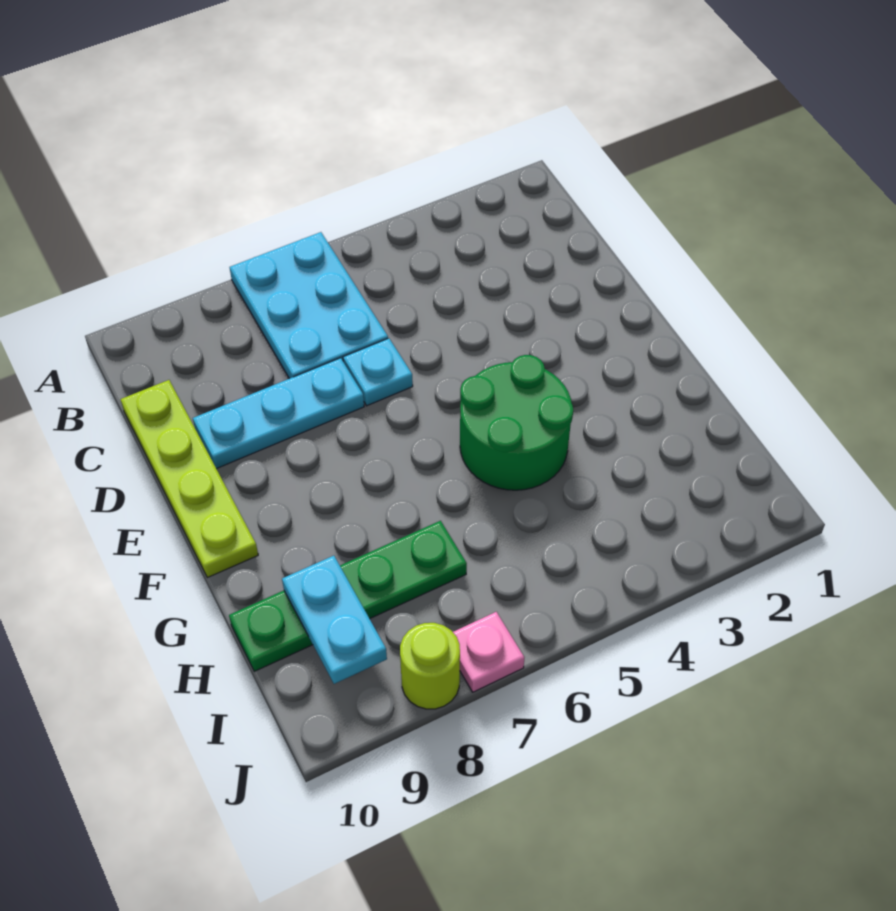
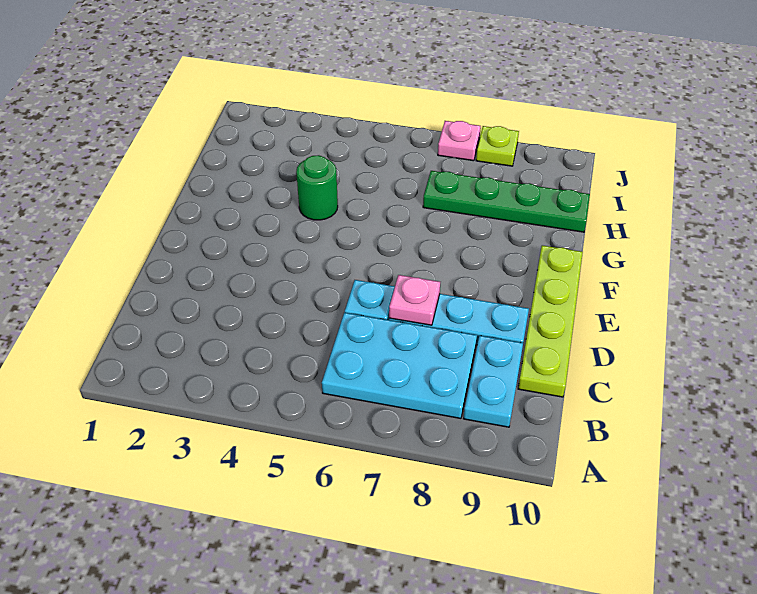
cyan plate A6:C7 level 1 -> cyan plate B6:C8 level 1
none -> pink plate D7 level 2
green round brick F4:G5 level 1 -> green round brick G4 level 1
cyan plate H9:I9 level 2 -> cyan plate B9:C9 level 1
lime round brick J8 level 1 -> lime plate J8 level 1

